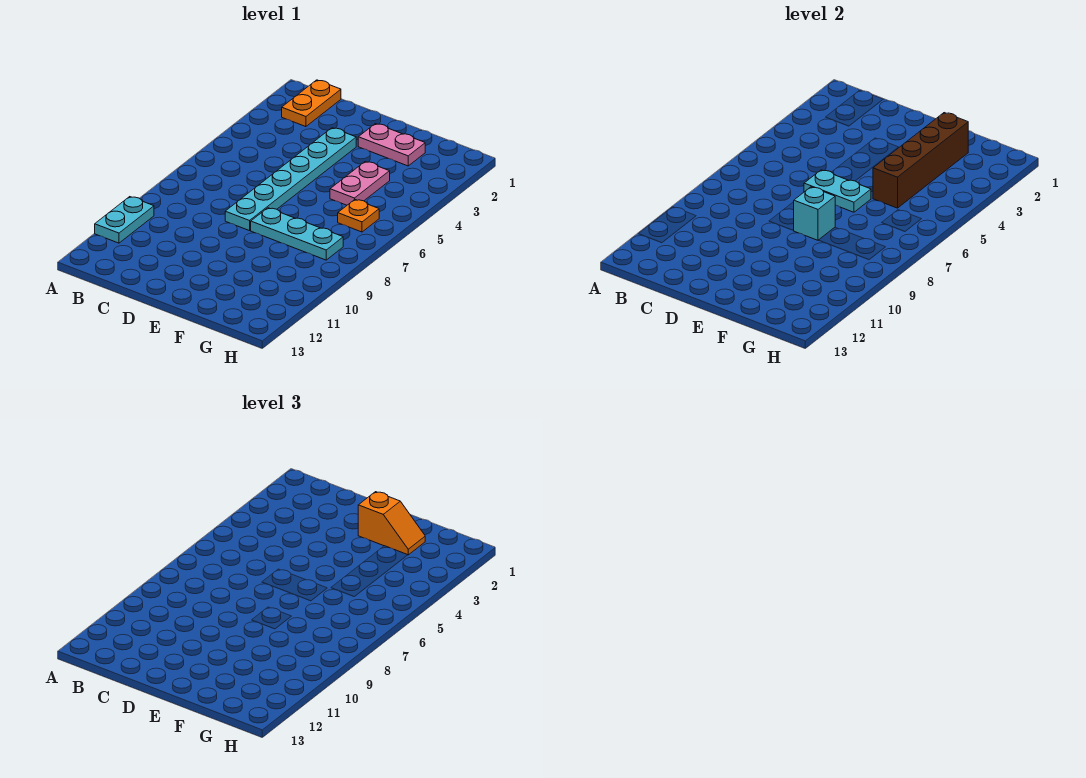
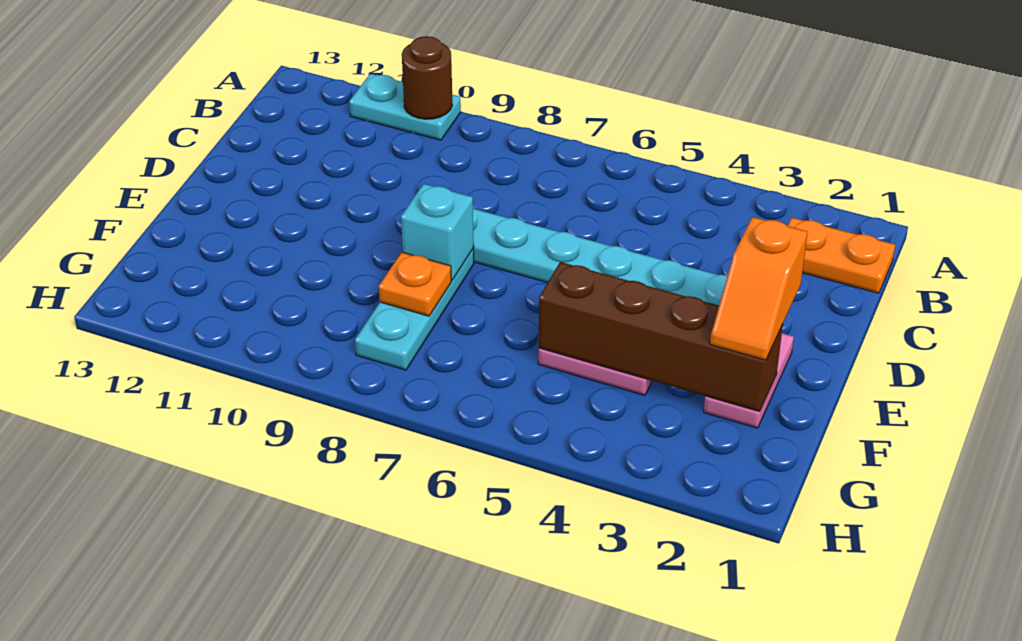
none -> brown round brick A10 level 2
cyan plate D6:E6 level 2 -> none
orange plate G6 level 1 -> orange plate F8 level 2

